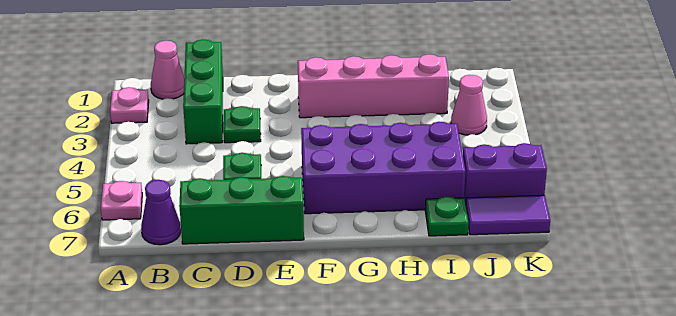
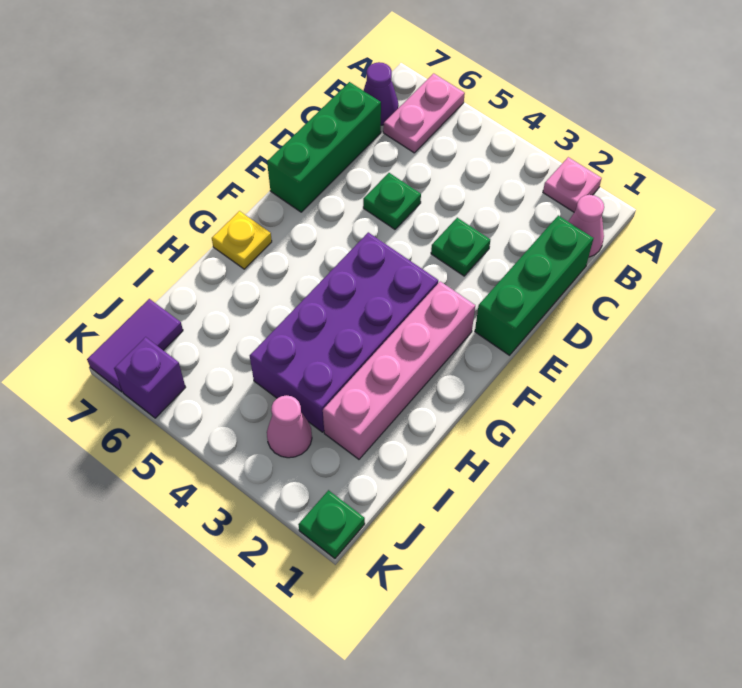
pink plate A6 level 1 -> pink plate A6:B6 level 1
green brick C1:C3 level 1 -> green brick C1:E1 level 1
purple brick F5:I6 level 1 -> purple brick F3:I4 level 1
none -> yellow plate G7 level 1
green plate I7 level 1 -> green plate K1 level 1
purple brick J6:K6 level 1 -> purple brick K6 level 1

